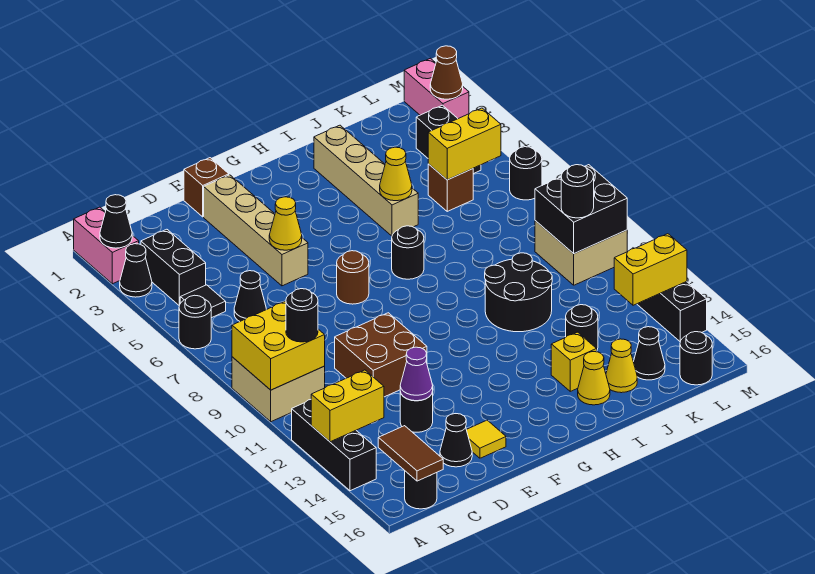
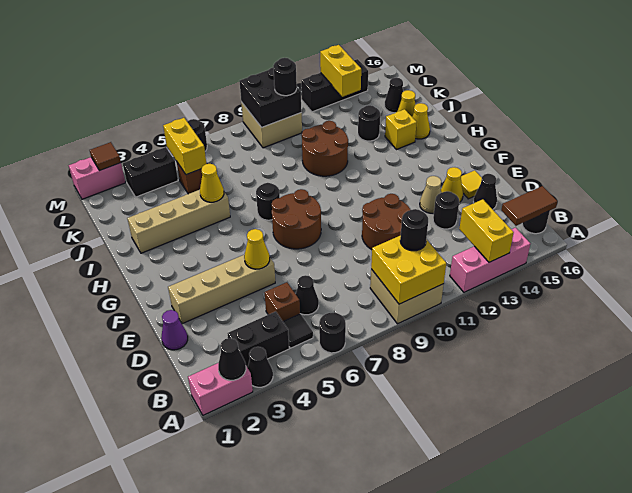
black brick A12:A14 level 1 -> pink brick A12:A14 level 1
brown brick D10:E11 level 1 -> brown round brick D10:E11 level 1
purple cone D13 level 2 -> purple cone D1 level 1
brown brick E1 level 1 -> brown brick C5 level 1
none -> tan cone E13 level 1
none -> yellow cone E14 level 1
brown round brick F7 level 1 -> brown round brick F7:G8 level 1
black round brick I10:J11 level 1 -> brown round brick I10:J11 level 1
black round brick L16 level 1 -> none
brown cone M2 level 2 -> brown tile M2 level 2

